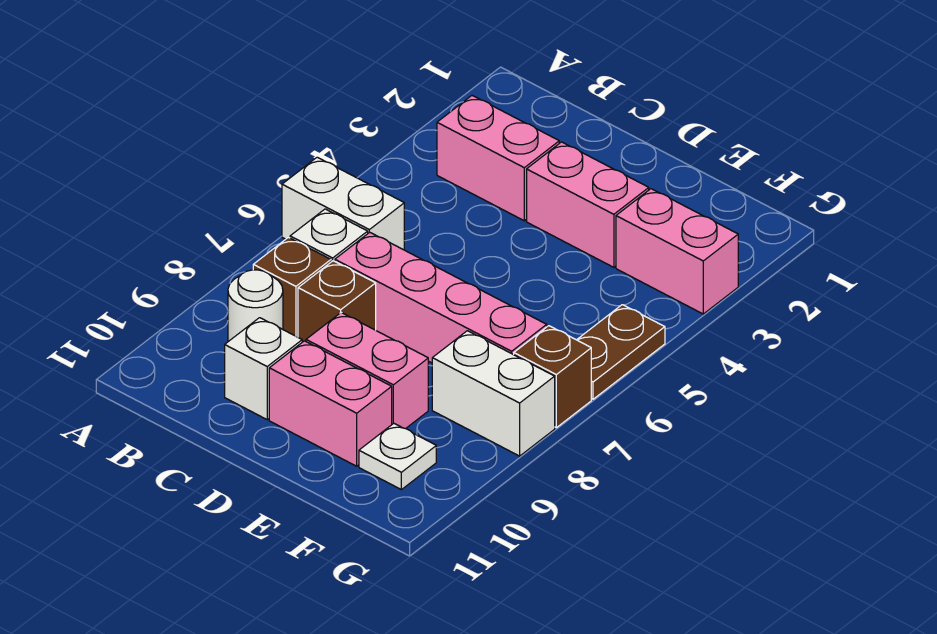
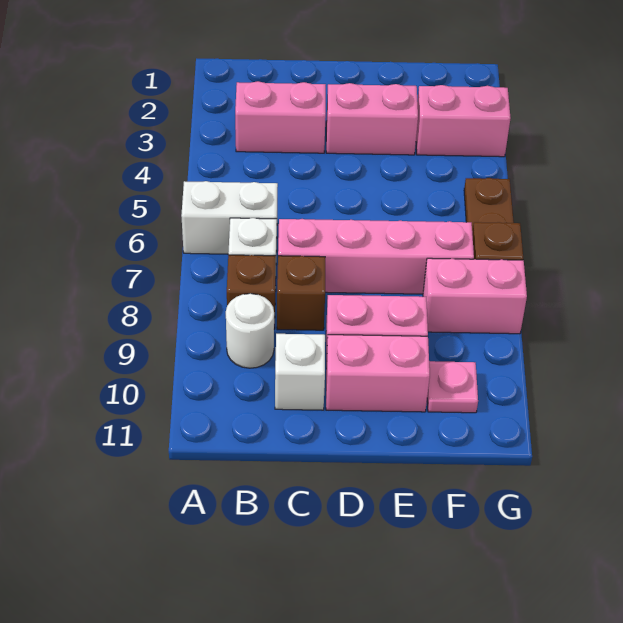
white brick F8:G8 level 1 -> pink brick F8:G8 level 1
white plate F10 level 1 -> pink plate F10 level 1

